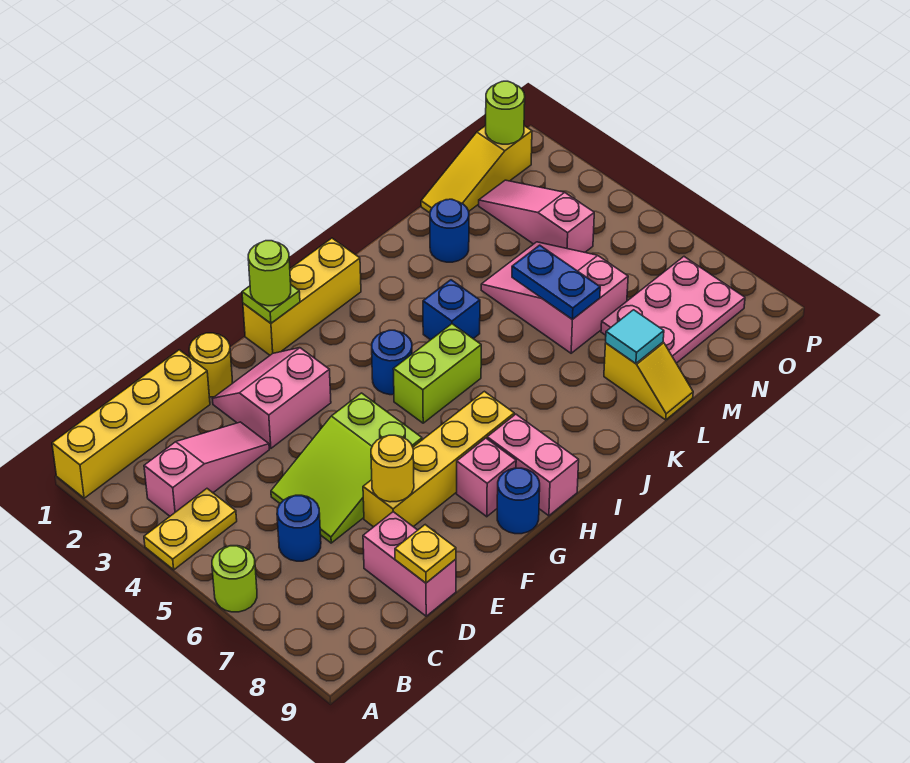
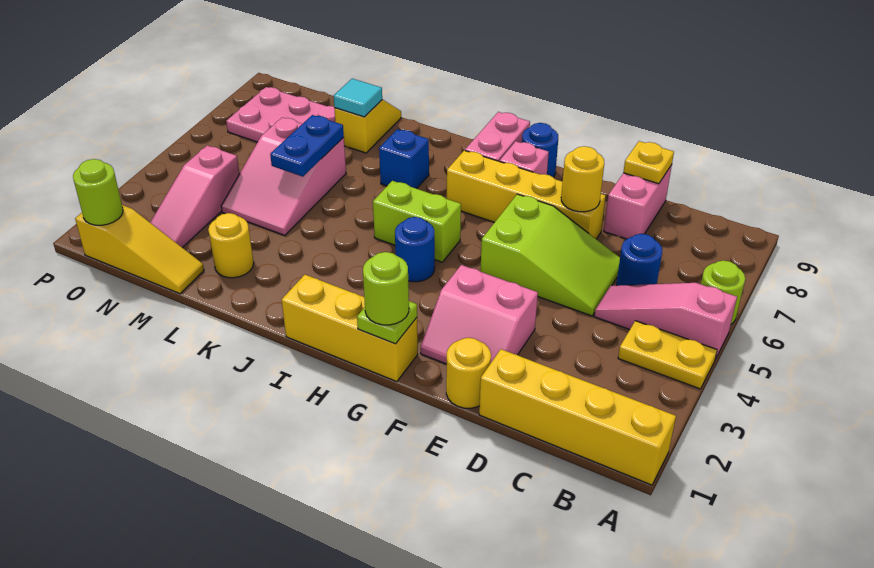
pink slope B3:D3 level 1 top B -> pink slope A5:C5 level 1 top A
blue brick J4 level 1 -> blue brick J7 level 1
blue round brick L2 level 1 -> yellow round brick L2 level 1

